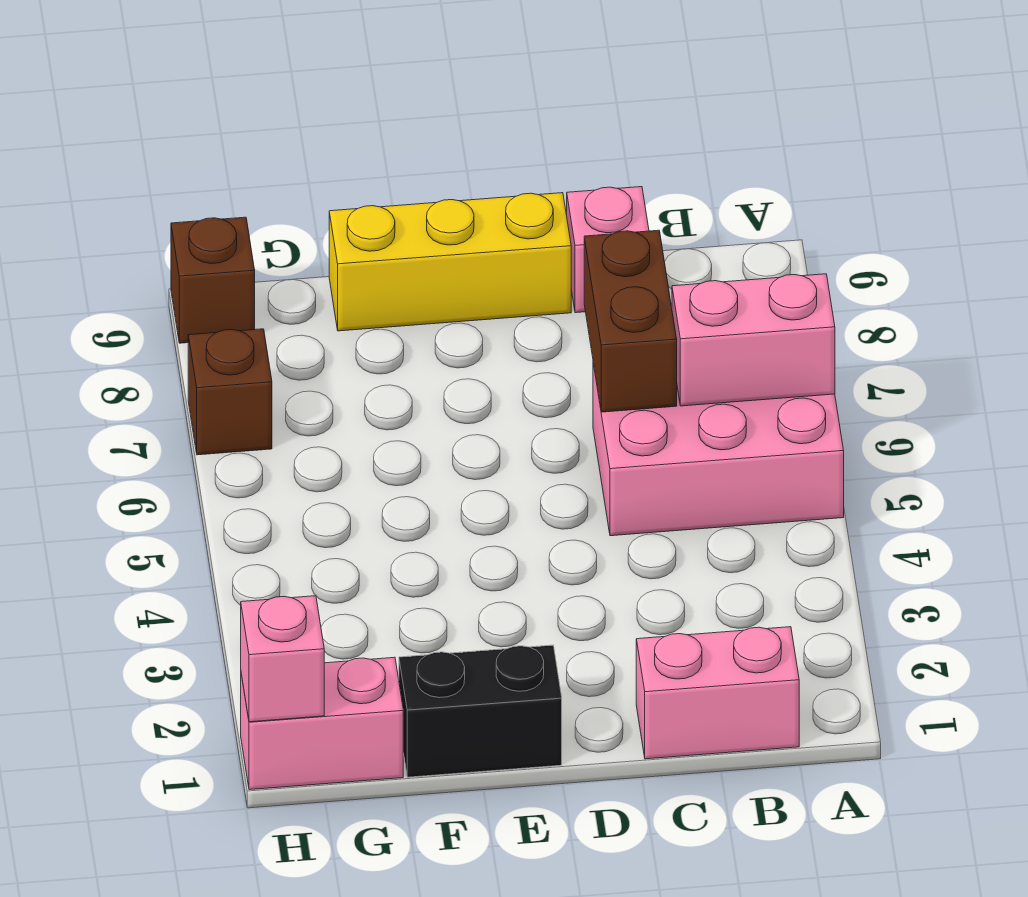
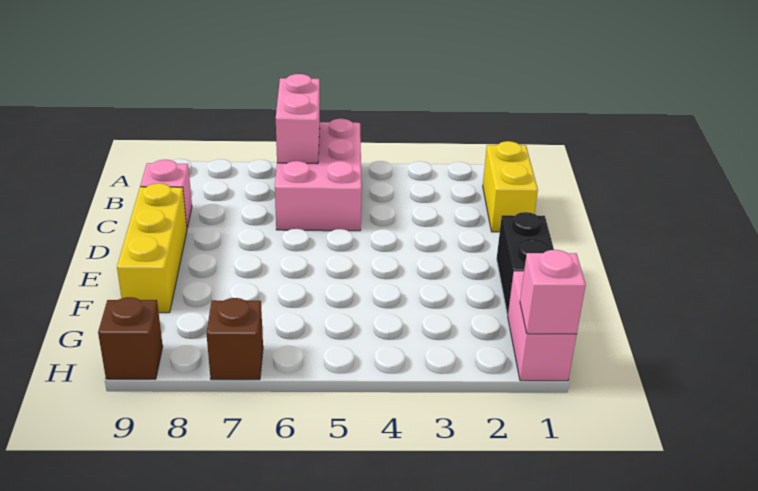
pink brick B1:C1 level 1 -> yellow brick B1:C1 level 1
brown brick C6:C7 level 2 -> none

